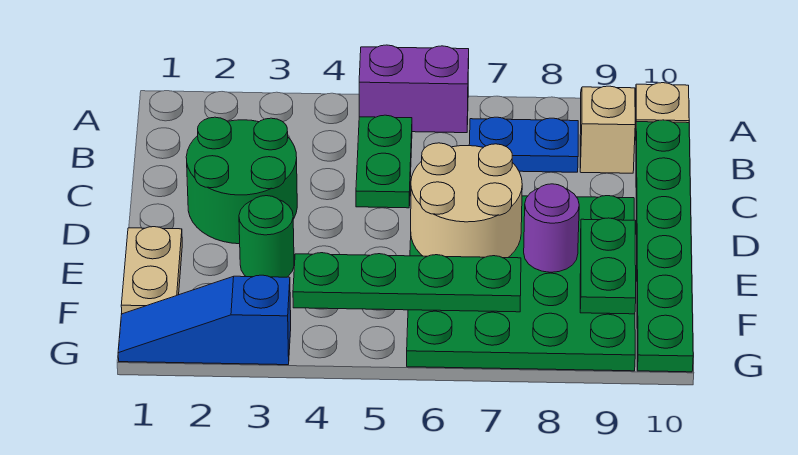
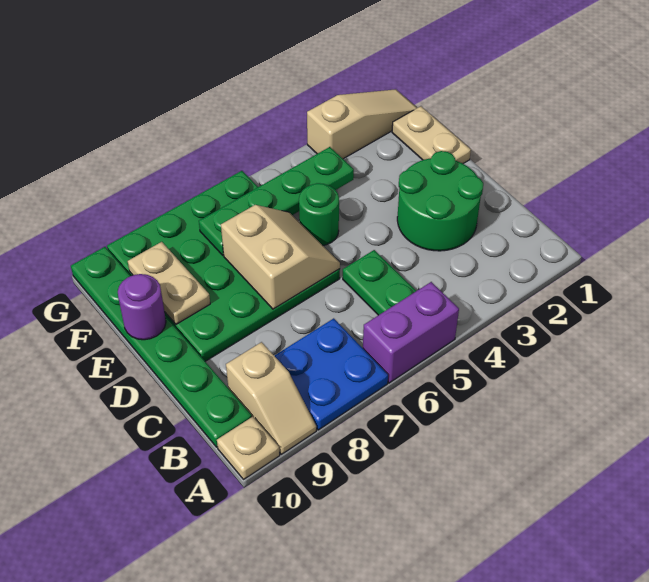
blue plate B7:B8 level 1 -> blue plate A7:B8 level 1
tan round brick D6:E7 level 2 -> tan slope D6:E7 level 2 top 7
green round brick E3 level 1 -> green round brick E5 level 1
purple round brick E8 level 2 -> purple round brick E10 level 2
green plate E9:F9 level 2 -> tan plate E9:F9 level 2
blue slope G1:G3 level 1 top 3 -> tan slope G1:G3 level 1 top 3

